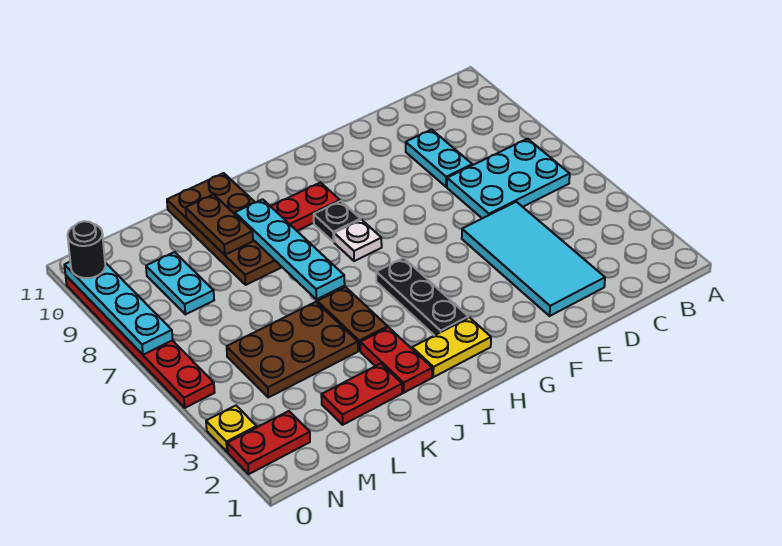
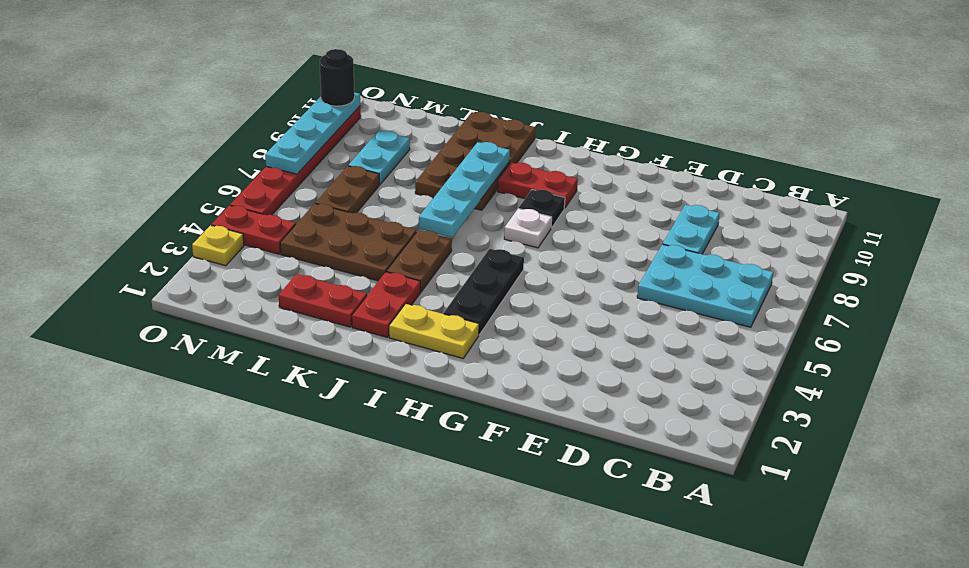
cyan tile D2:E5 level 1 -> none
brown plate K9:K10 level 2 -> brown plate M6:M7 level 1
red plate N2:O2 level 1 -> red plate N4:O4 level 1

